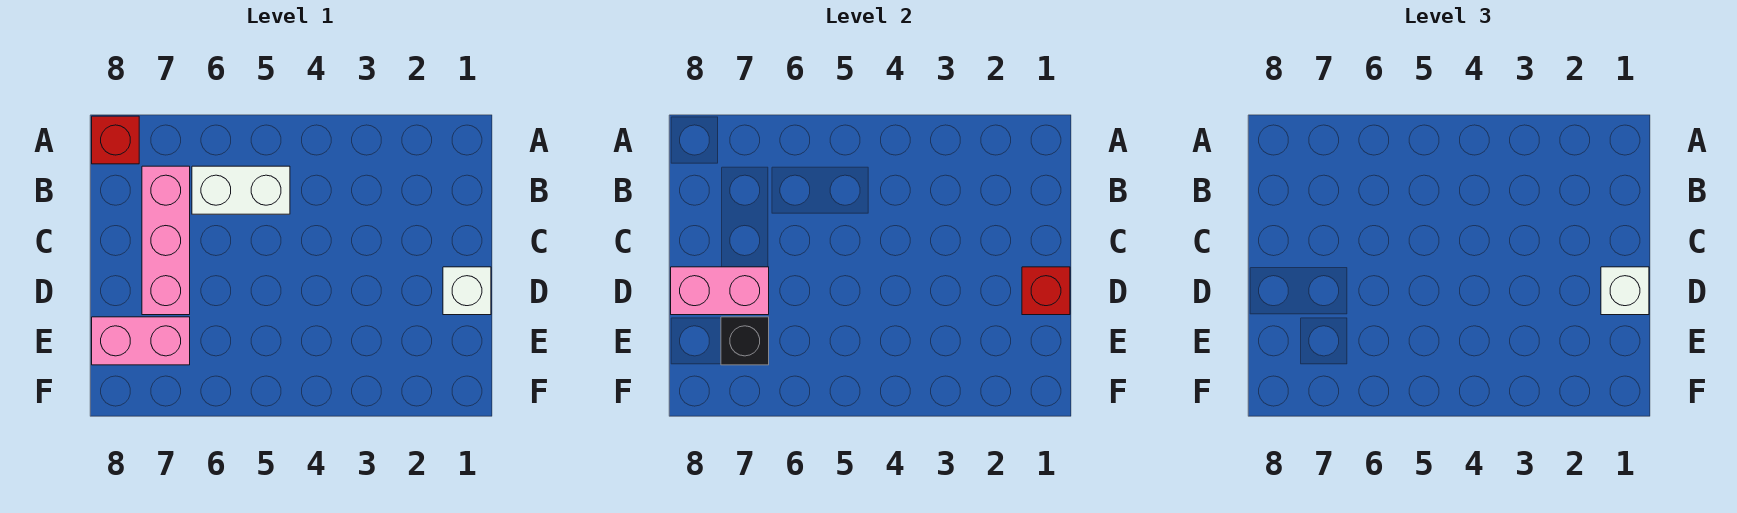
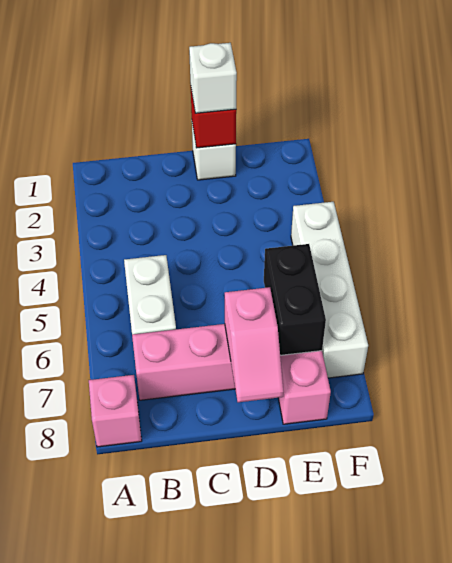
red brick A8 level 1 -> pink brick A8 level 1
pink brick D7:D8 level 2 -> pink slope D7:D8 level 2 top 7
black brick E7 level 2 -> black brick E6:E7 level 2
none -> white brick F4:F7 level 1

